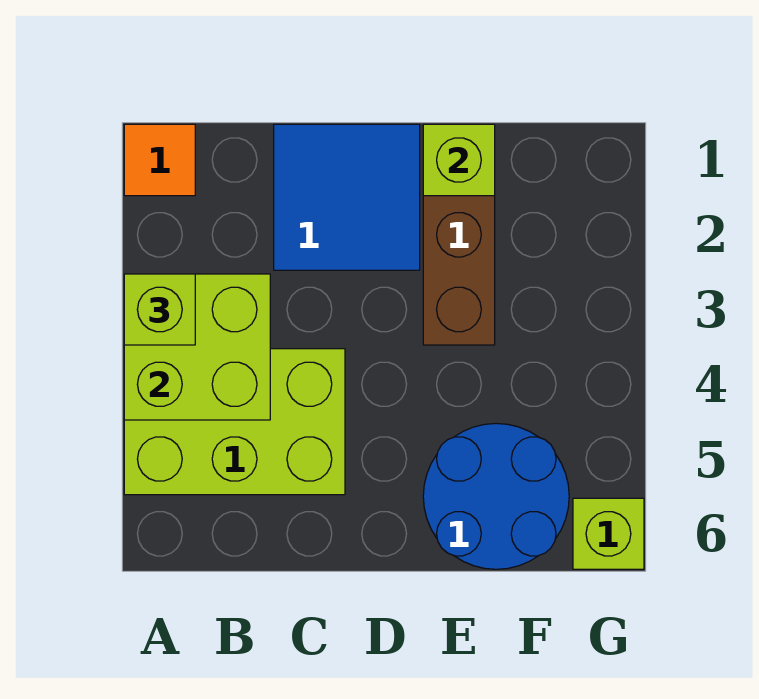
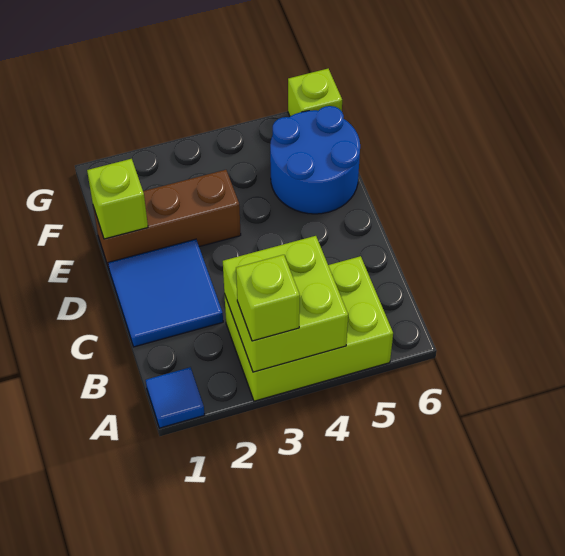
orange tile A1 level 1 -> blue tile A1 level 1
lime brick A4:C5 level 1 -> lime brick A3:B5 level 1

